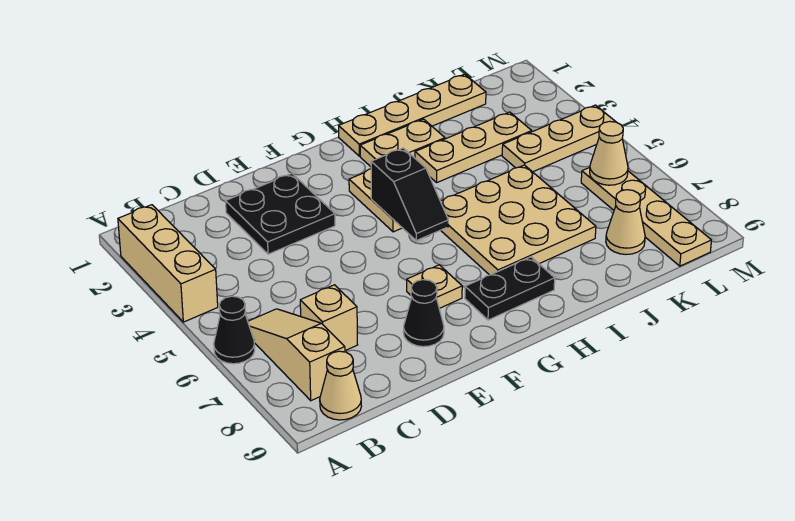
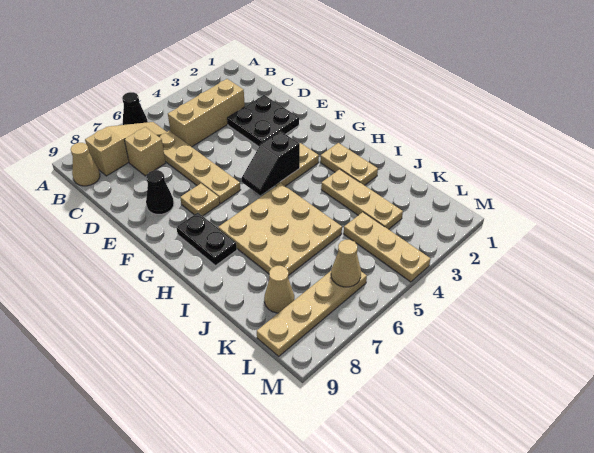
tan brick A2:A4 level 1 -> tan brick C3:C5 level 1
tan plate H1:K1 level 1 -> tan plate C6:F6 level 1

